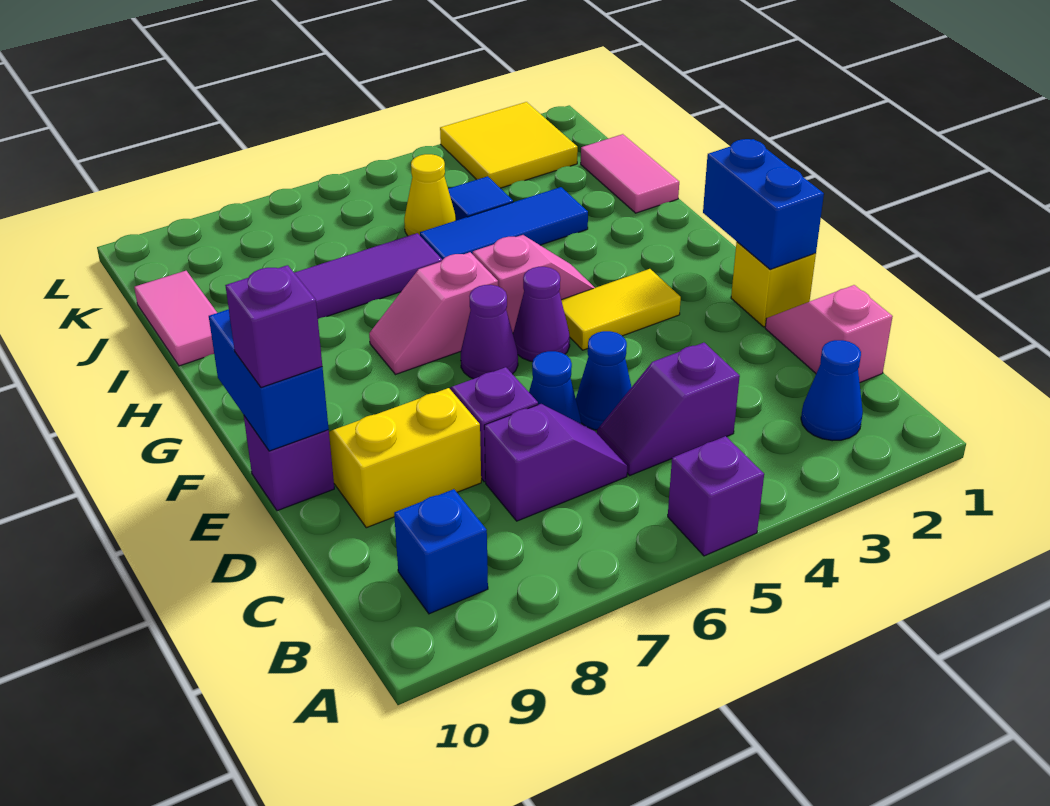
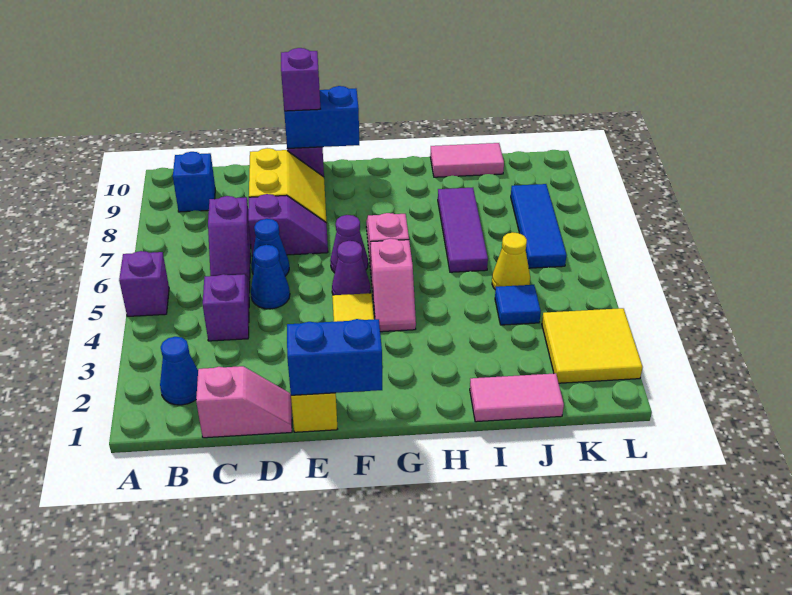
blue tile I3:I5 level 1 -> blue tile K6:K8 level 1

